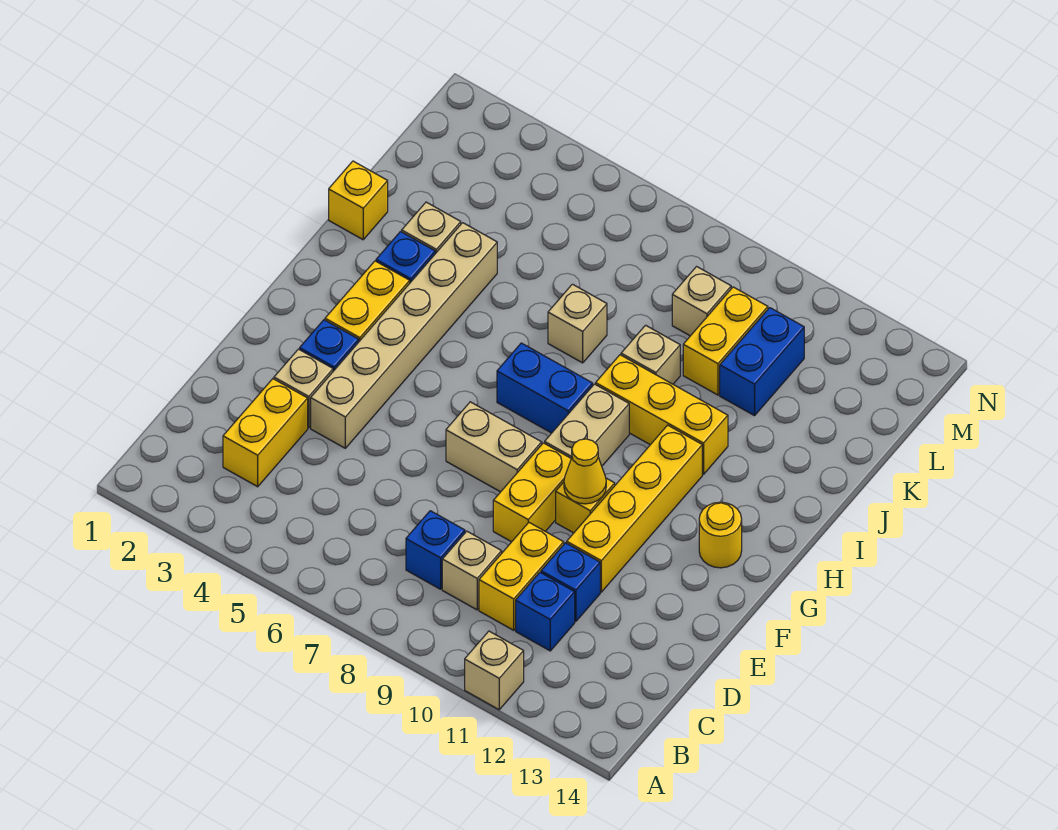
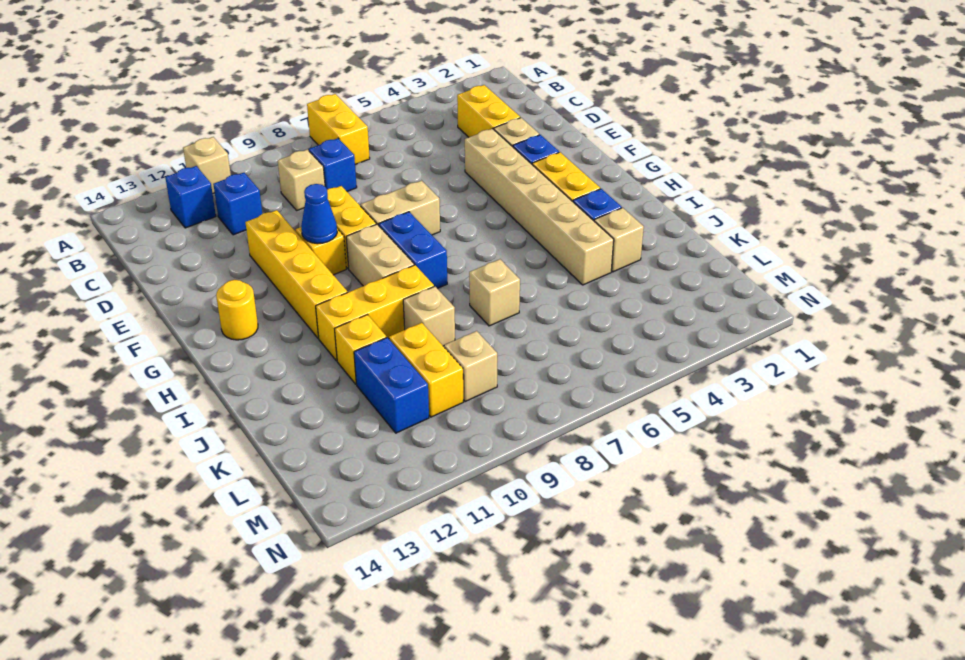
yellow brick C10:D10 level 1 -> yellow brick A7:B7 level 1
blue brick D11 level 1 -> blue brick B12 level 1
yellow cone F10 level 2 -> blue cone F10 level 2
blue brick H7:H8 level 1 -> blue brick G8:H8 level 1
yellow brick J1 level 1 -> yellow brick J11 level 1

